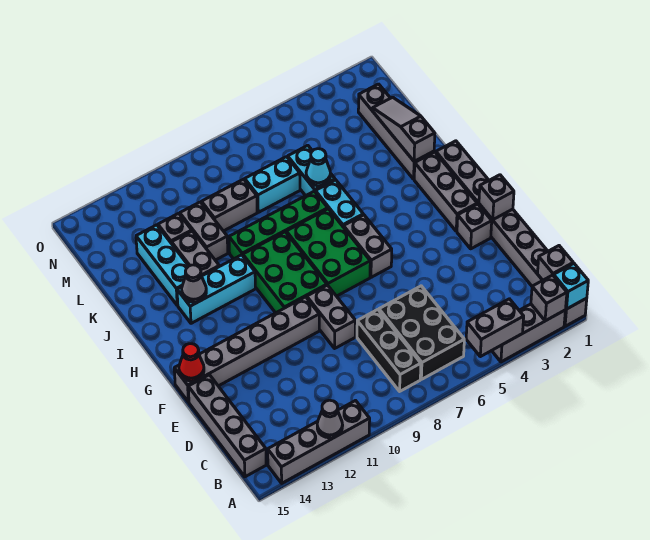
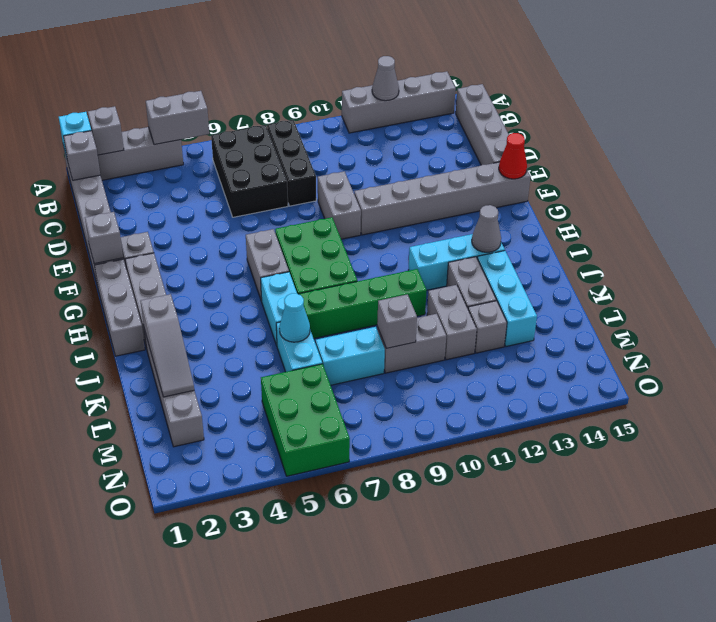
green brick G9:I10 level 1 -> green brick M5:O6 level 1
none -> grey brick L9 level 2

